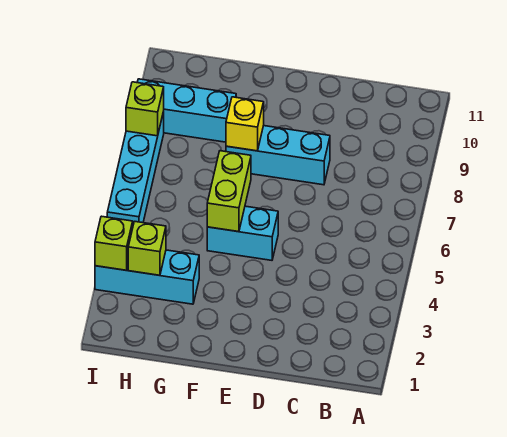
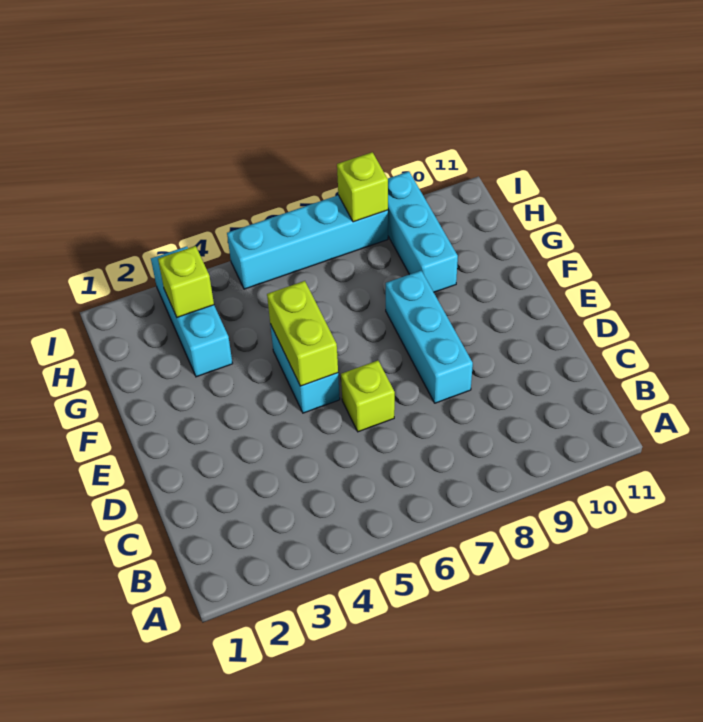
lime brick F5:F6 level 2 -> lime brick E5:F5 level 2
yellow brick F8 level 2 -> none
lime brick I3 level 2 -> lime brick D6 level 1

